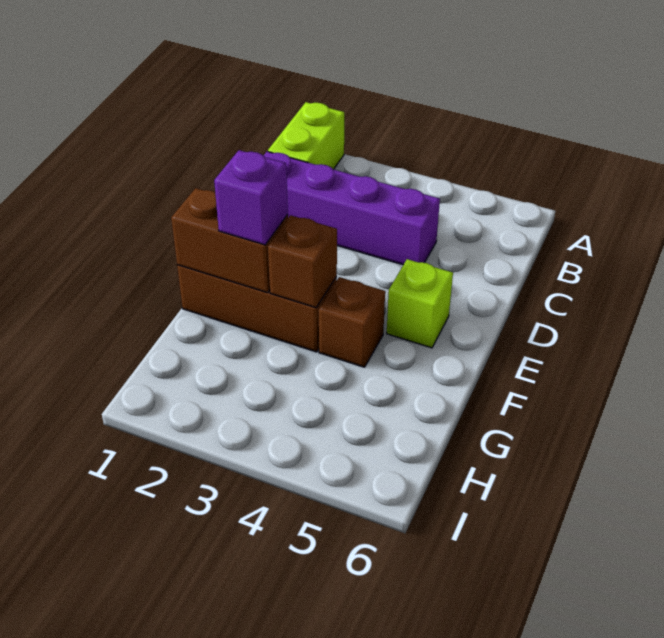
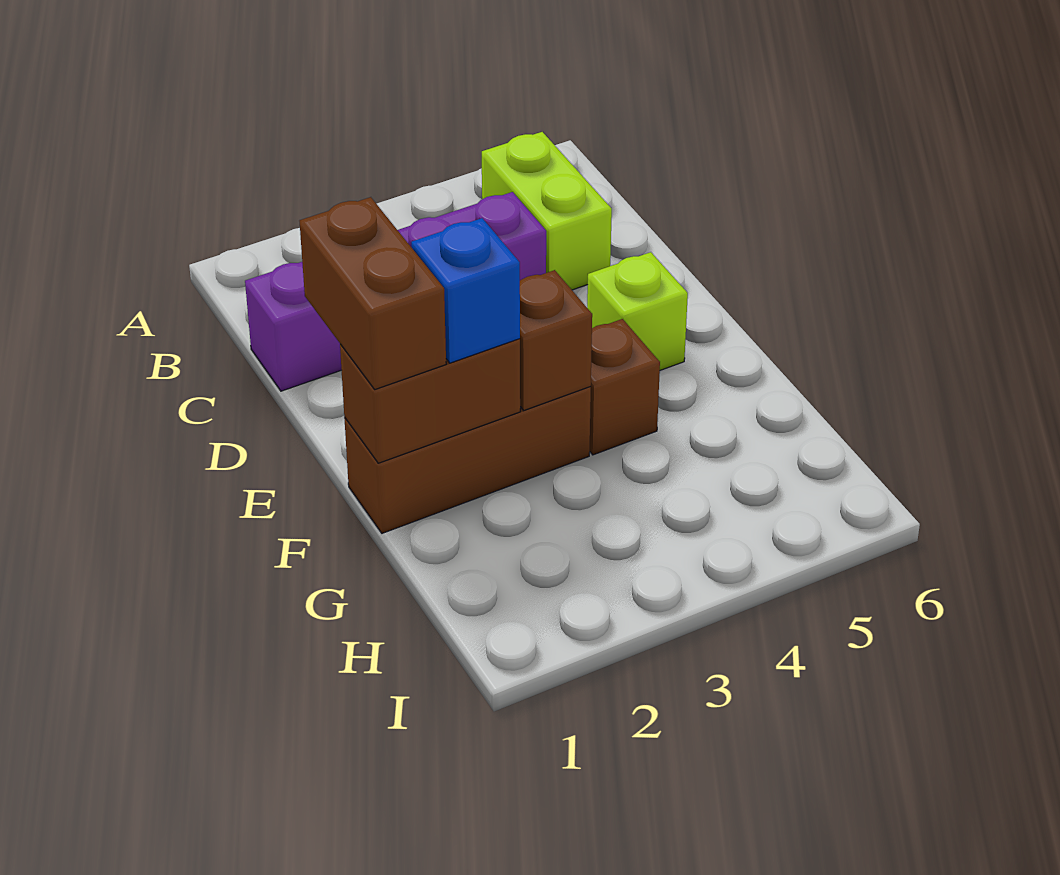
lime brick A1:B1 level 1 -> lime brick B5:C5 level 1
none -> brown brick E1:F1 level 3
purple brick F2 level 3 -> blue brick F2 level 3

